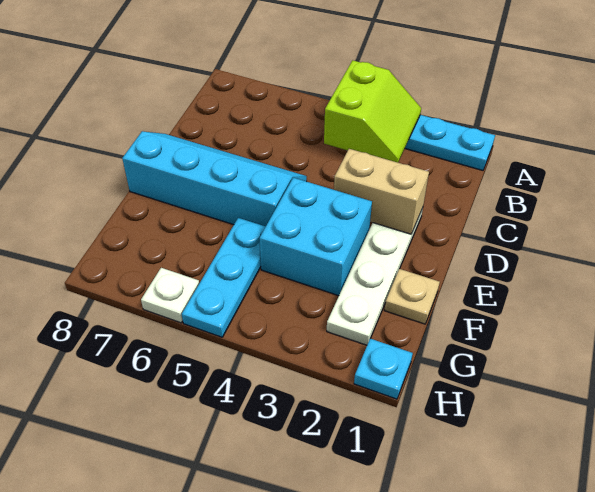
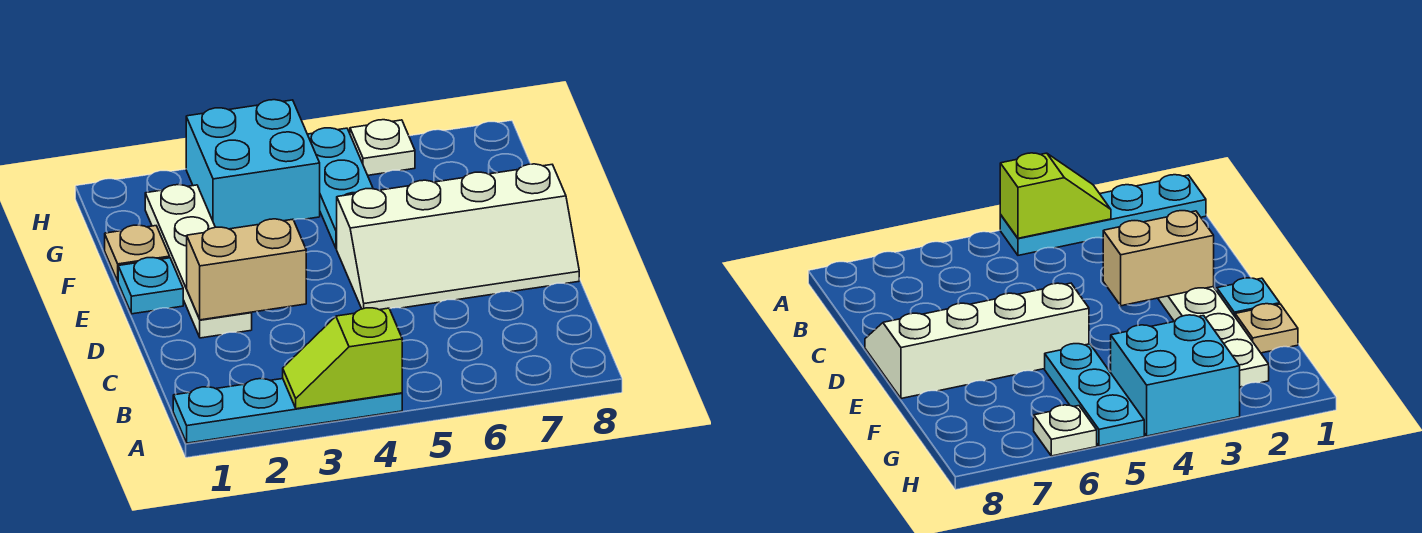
lime slope A3:B4 level 2 top 4 -> lime slope A3:A4 level 2 top 4
cyan slope D5:E8 level 1 top E -> white slope D5:E8 level 1 top E
cyan brick E3:F4 level 1 -> cyan brick G3:H4 level 1
cyan plate H1 level 1 -> cyan plate E1 level 1

